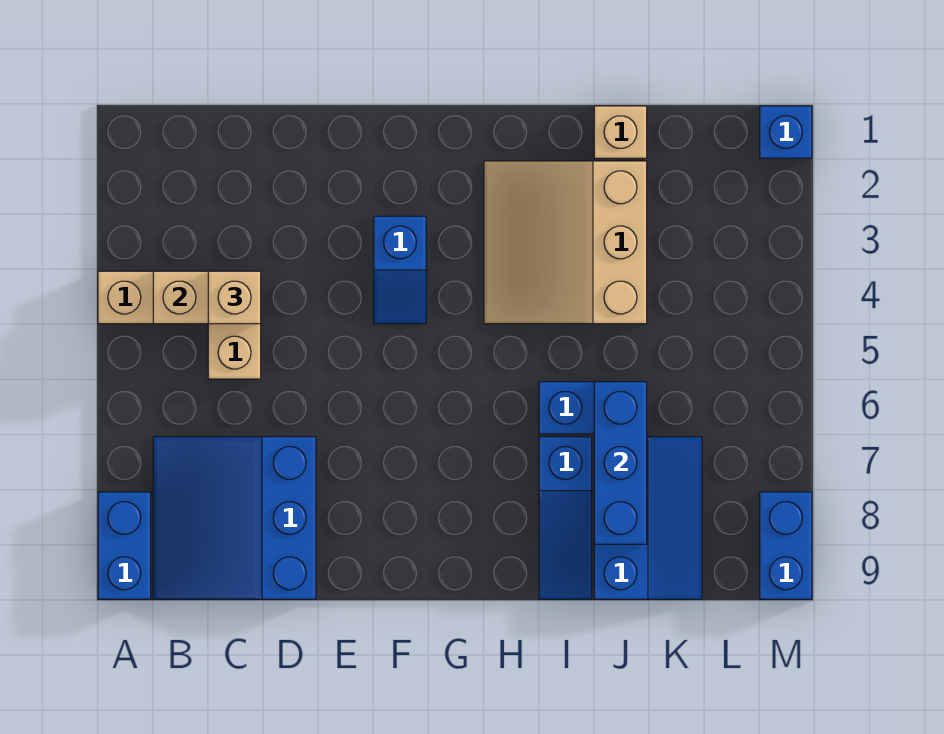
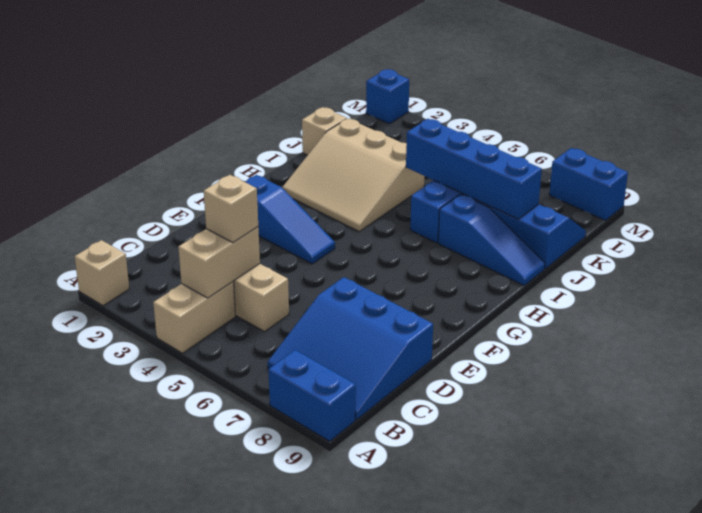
none -> tan brick A1 level 1
blue slope F3:F4 level 1 top 3 -> blue slope F2:F4 level 1 top 2
blue brick J6:J8 level 2 -> blue brick J5:J8 level 2

